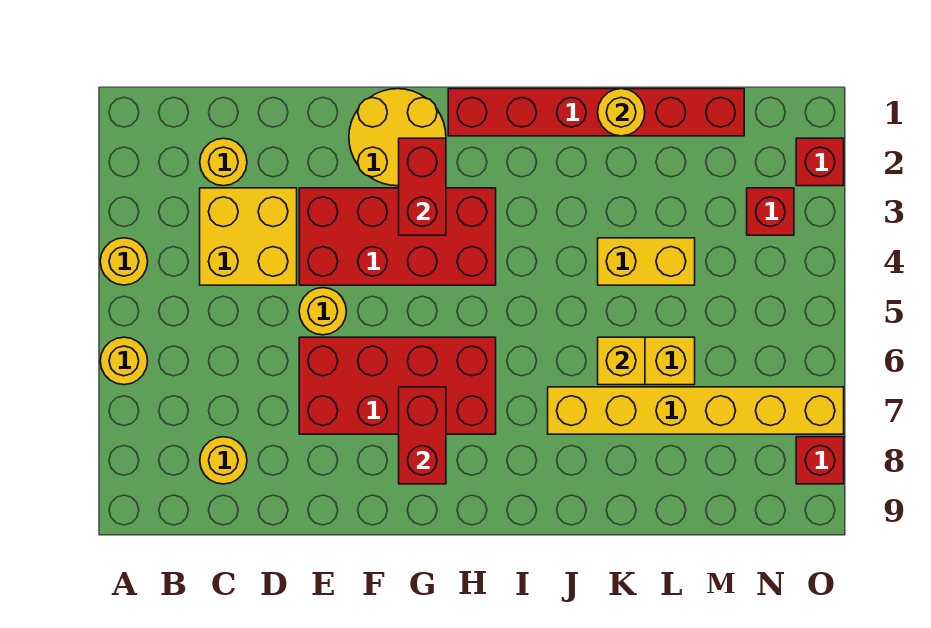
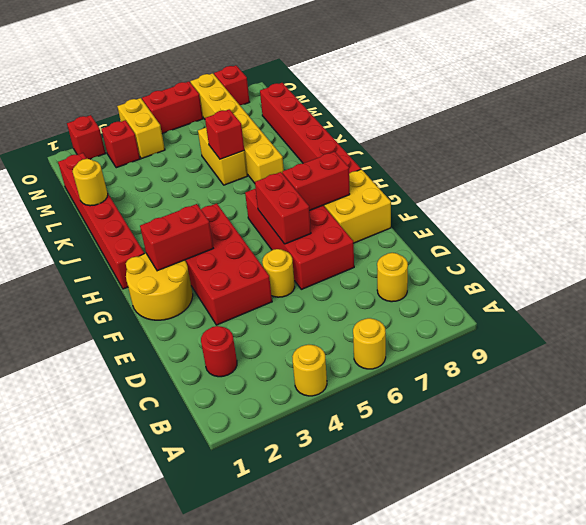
yellow round brick C2 level 1 -> red round brick C2 level 1
yellow brick C3:D4 level 1 -> yellow brick F8:G9 level 1
none -> red brick F6:G6 level 2
none -> red brick H9:M9 level 1
yellow brick K4:L4 level 1 -> yellow brick N4:O4 level 1
yellow brick K6 level 2 -> red brick K6 level 2
none -> red brick O5:O6 level 1

